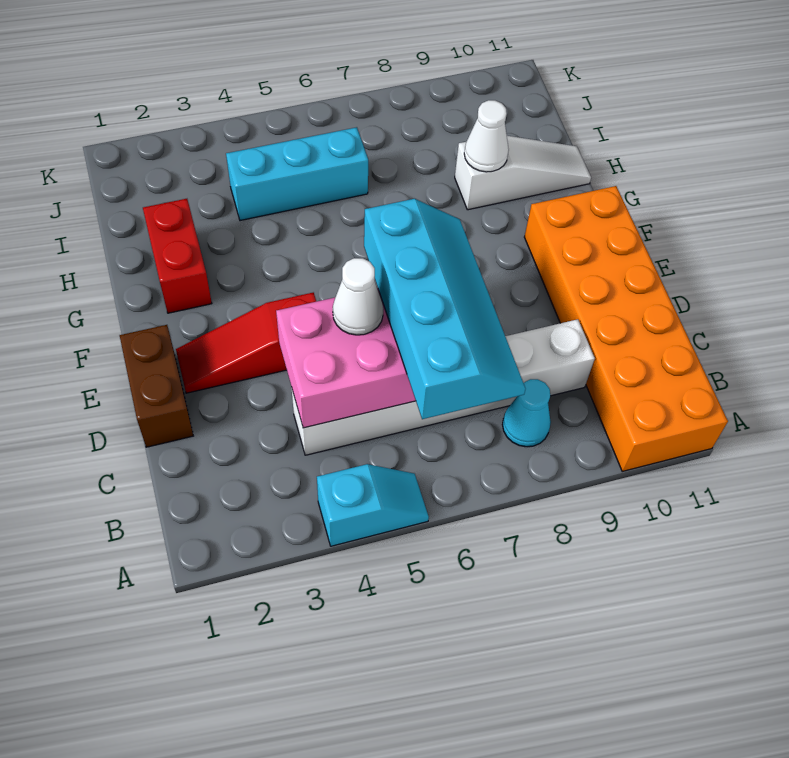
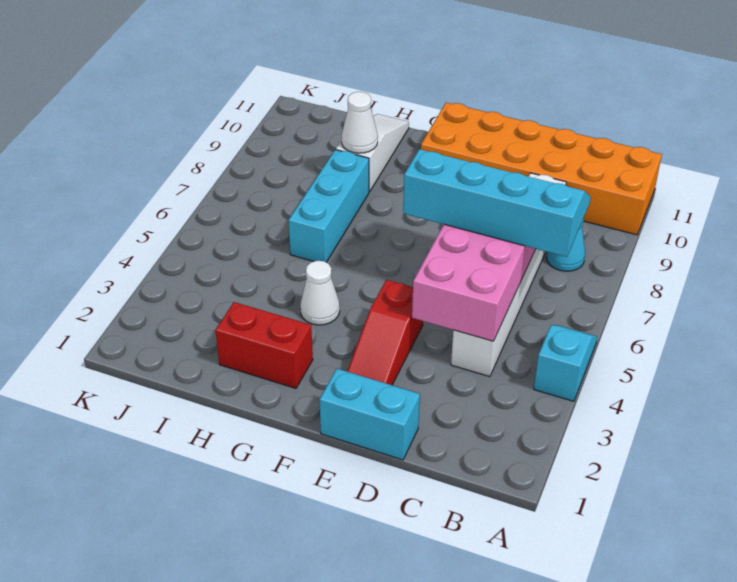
brown brick D1:E1 level 1 -> cyan brick D1:E1 level 1
white cone D5 level 3 -> white cone G4 level 1
cyan brick I4:I6 level 1 -> cyan brick H6:H8 level 1

